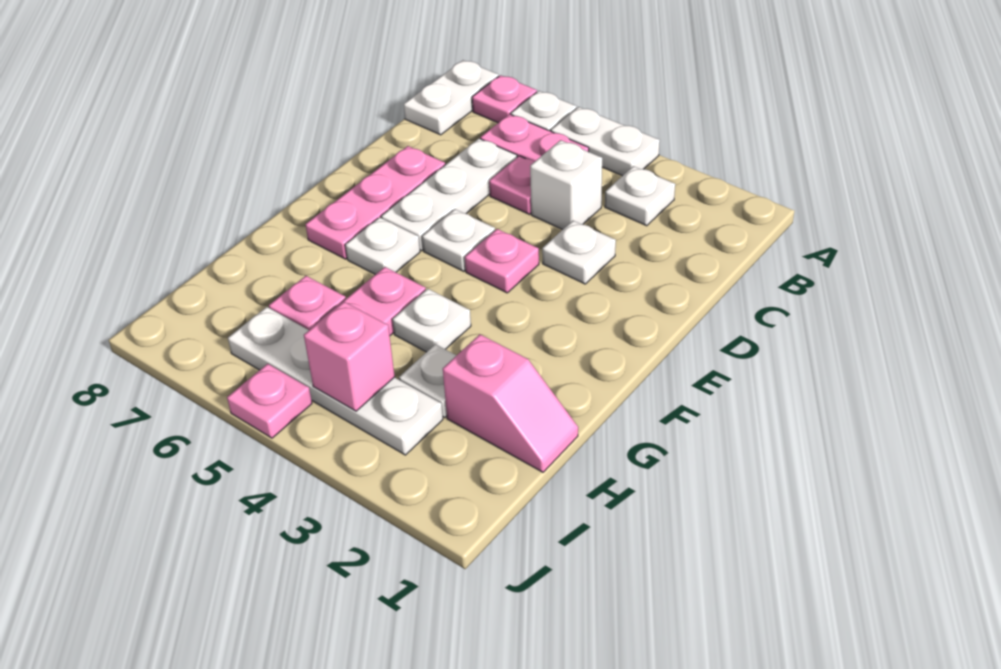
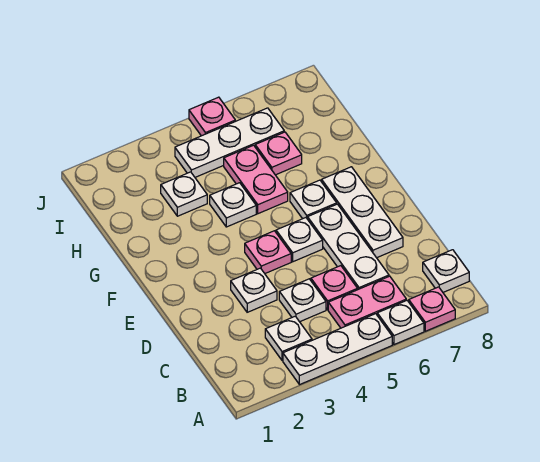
white plate A4:A5 level 1 -> white plate A3:A5 level 1
white plate A8:B8 level 1 -> white plate B8 level 1
white brick C4 level 1 -> white plate C4 level 1
pink plate D7:F7 level 1 -> white plate D7:F7 level 1
pink slope H1:H2 level 1 top 2 -> none
white plate I3:I6 level 1 -> white plate I4:I6 level 1
pink brick I4 level 2 -> none

